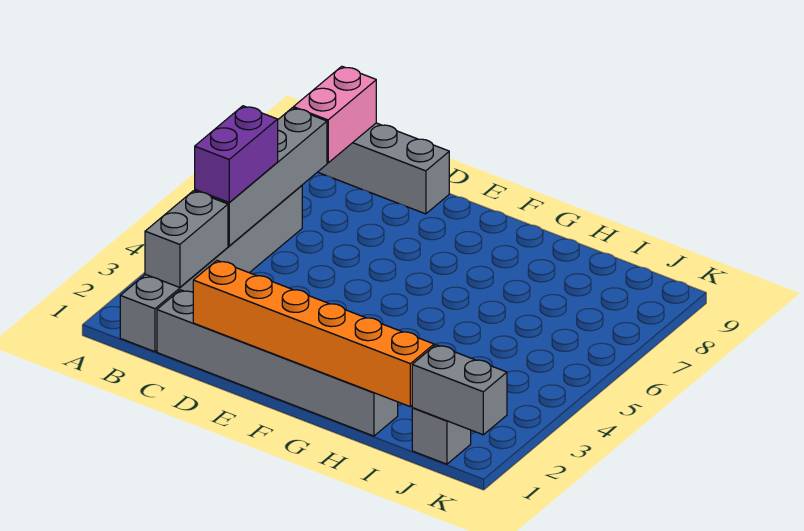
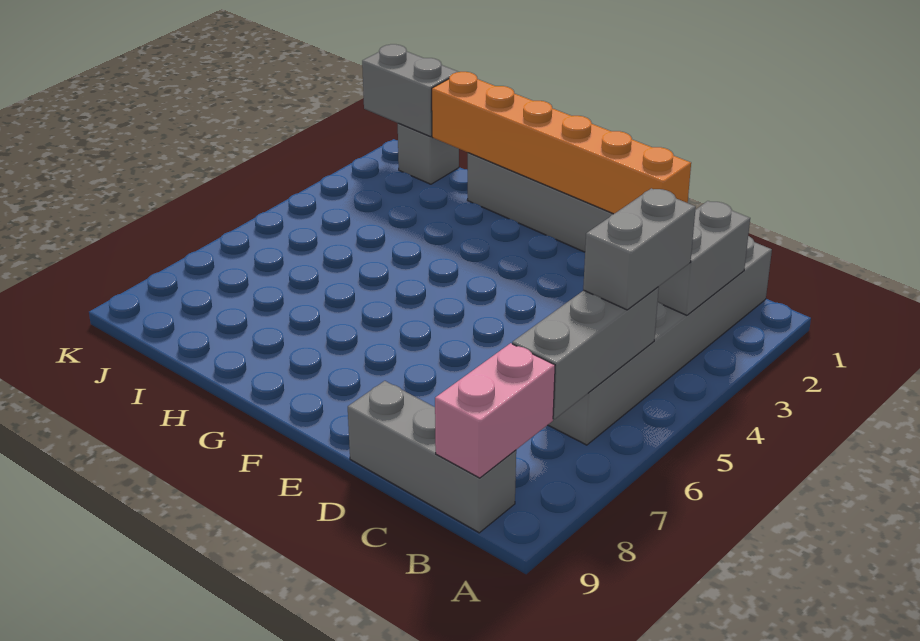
grey brick B4:B7 level 2 -> grey brick B5:B7 level 2
purple brick B4:B5 level 3 -> grey brick B4:B5 level 3

